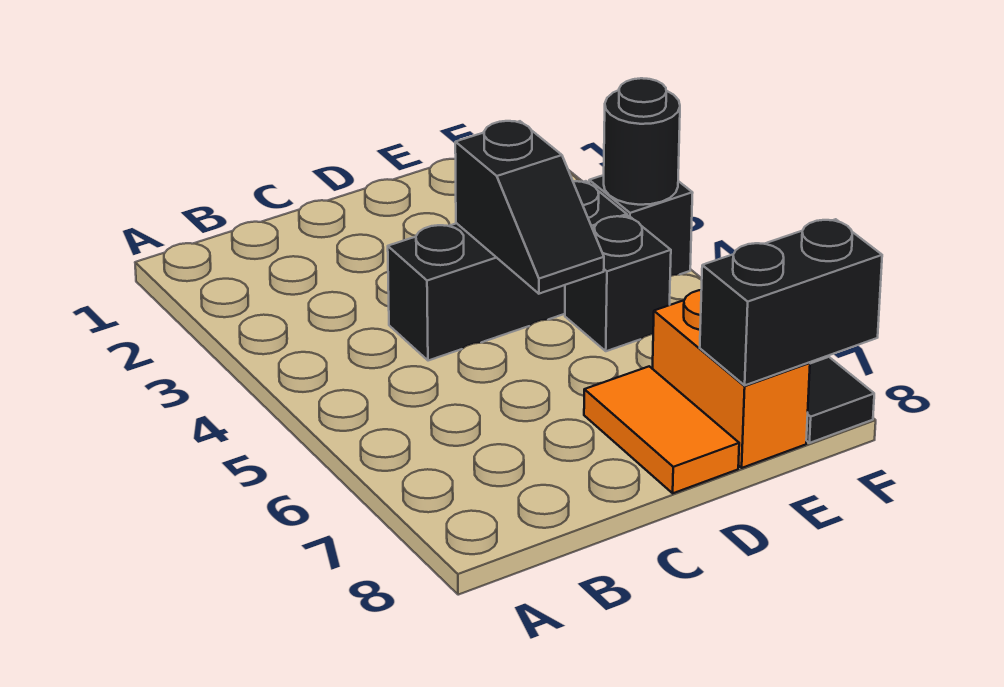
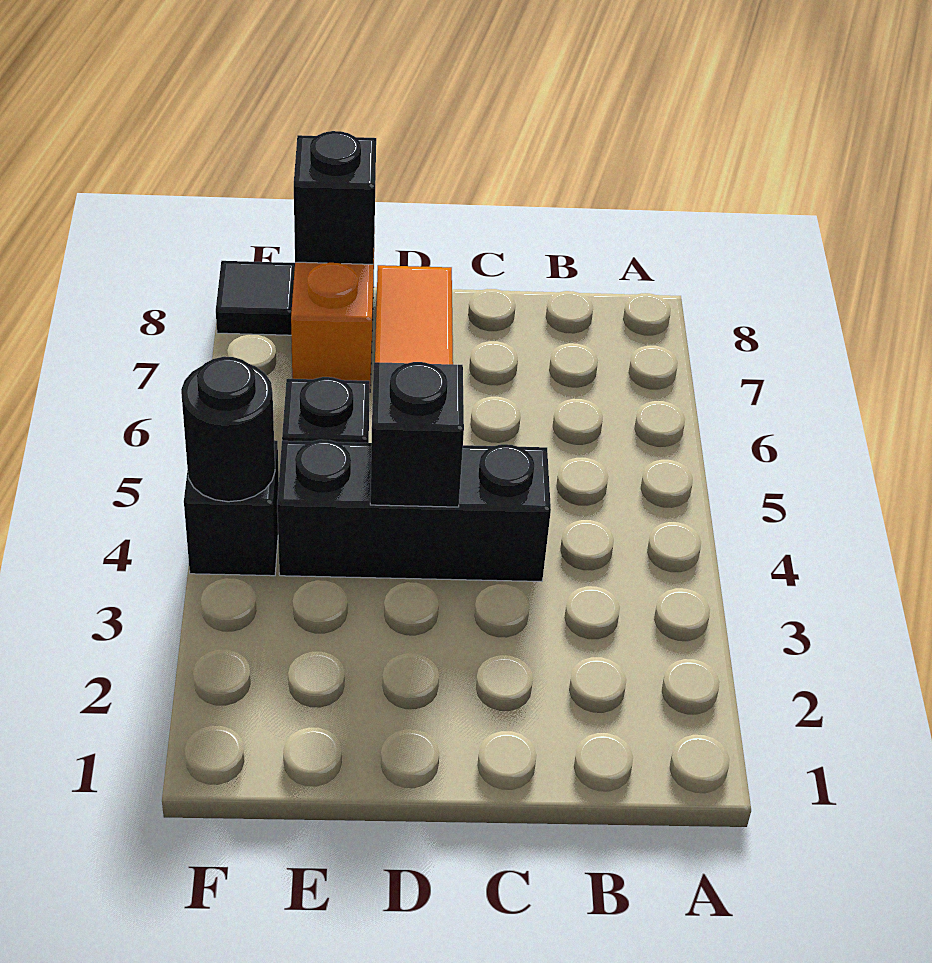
black brick E8:F8 level 2 -> black brick E8 level 2

